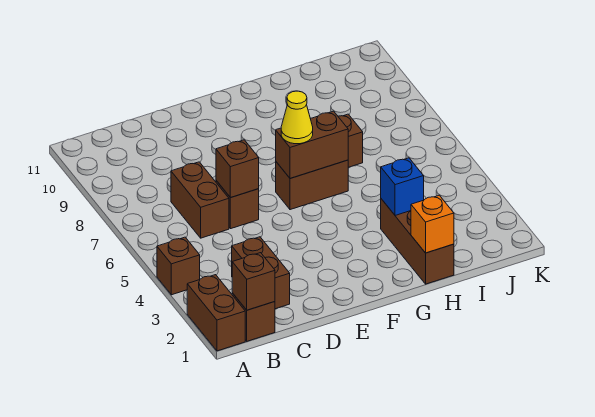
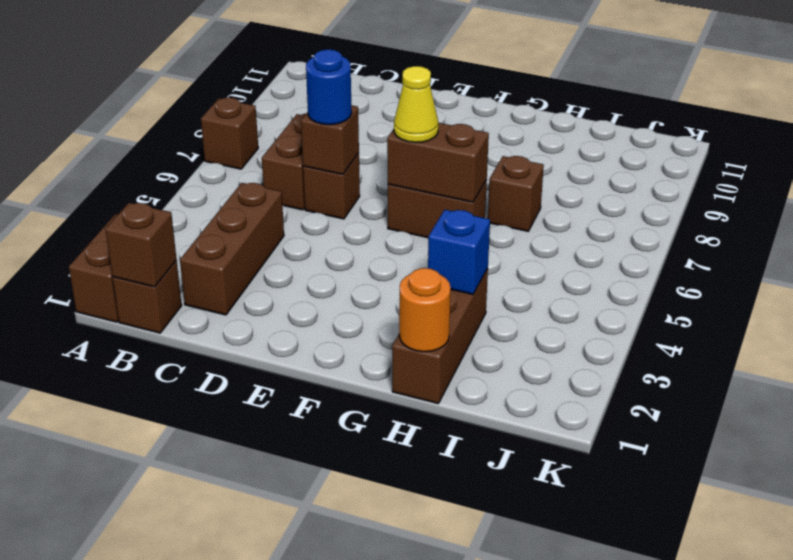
brown brick A4 level 1 -> brown brick A7 level 1
brown brick C2:C3 level 1 -> brown brick C2:C4 level 1
none -> blue round brick D6 level 3
orange brick H1 level 2 -> orange round brick H1 level 2

